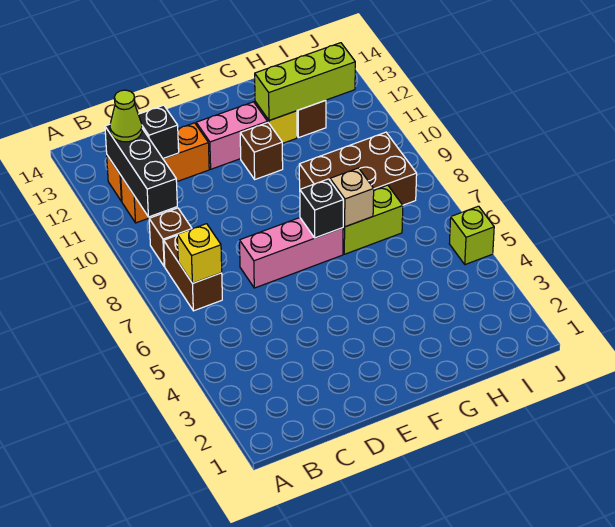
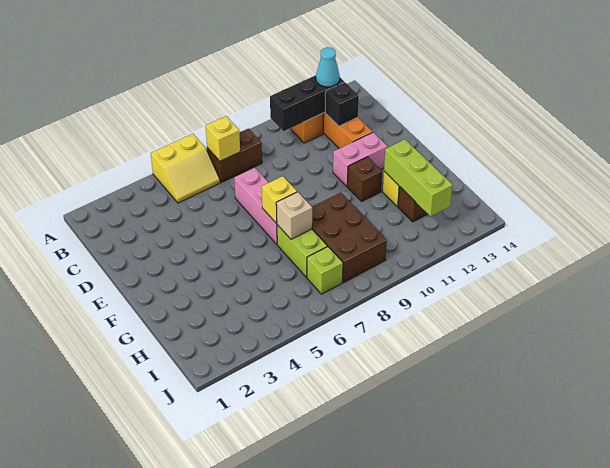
none -> yellow slope A5:B6 level 1 top A
brown brick B9 level 1 -> none
lime cone B12 level 3 -> cyan cone B12 level 3
pink brick E12:F12 level 1 -> pink brick E11:E12 level 1
black brick F7 level 2 -> yellow brick F7 level 2
lime brick J5 level 1 -> lime brick I7 level 1

